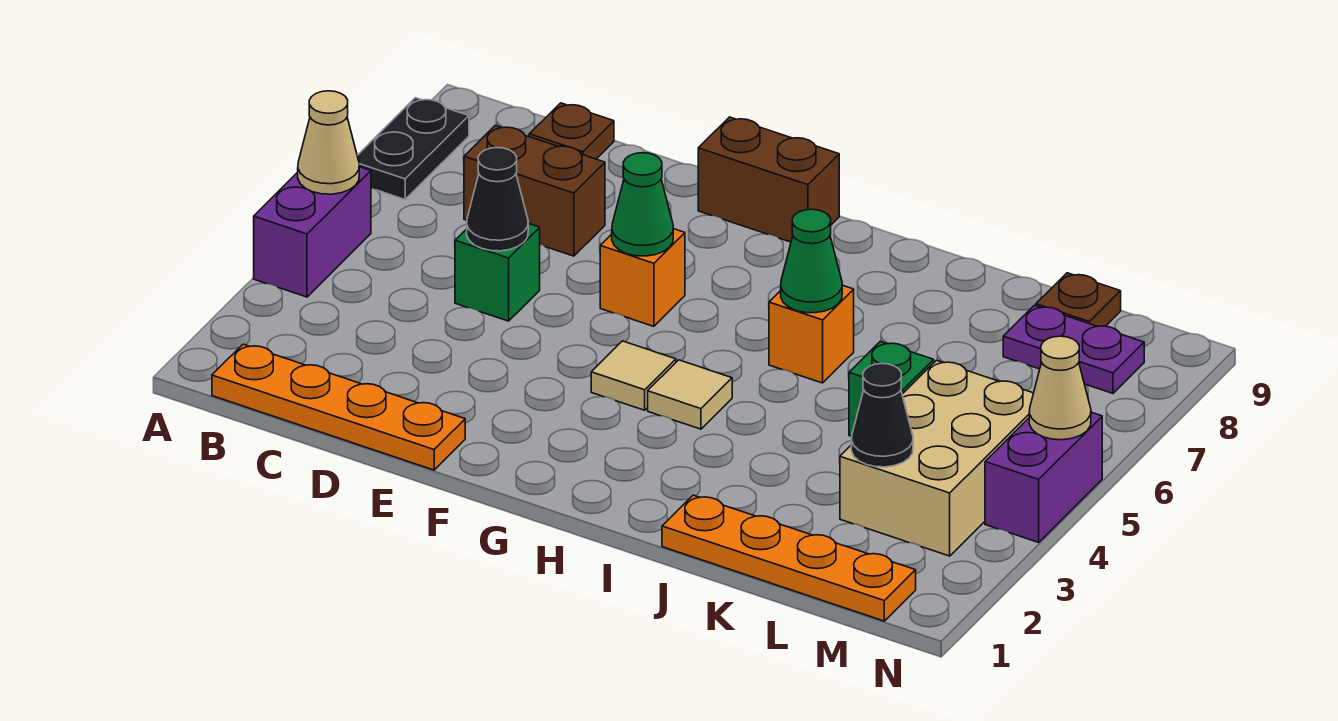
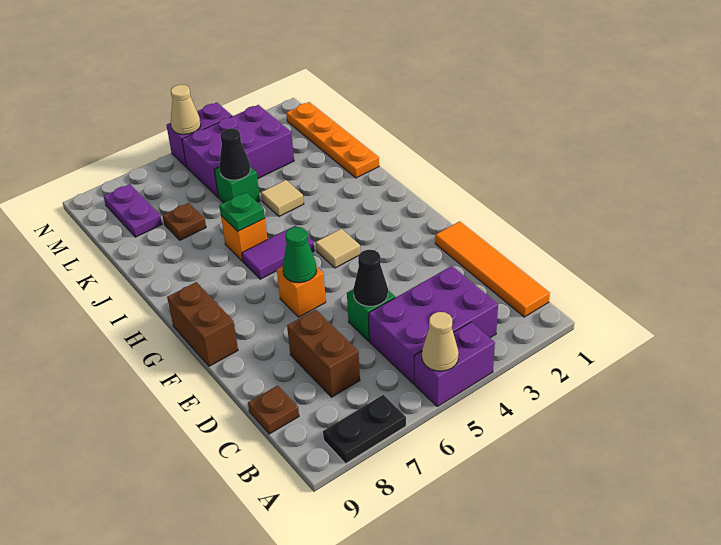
orange plate B1:E1 level 1 -> orange tile B1:E1 level 1
none -> purple brick B3:C5 level 1
tan tile H4 level 1 -> tan tile J4 level 1
none -> purple tile H5:H6 level 1
green cone I6 level 2 -> green plate I6 level 2
tan brick L3:M5 level 1 -> purple brick L3:M5 level 1
black cone L3 level 2 -> black cone K5 level 2
brown plate L9 level 1 -> brown plate K7 level 1

